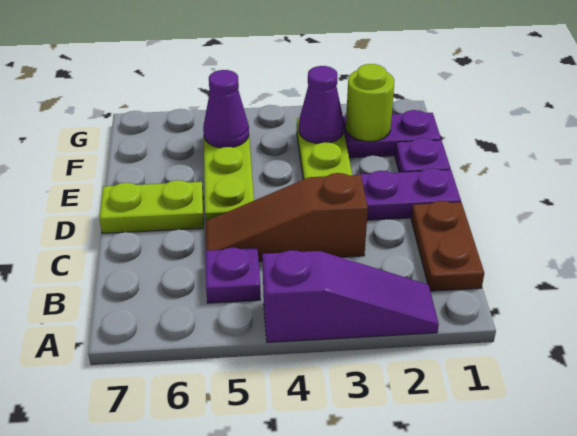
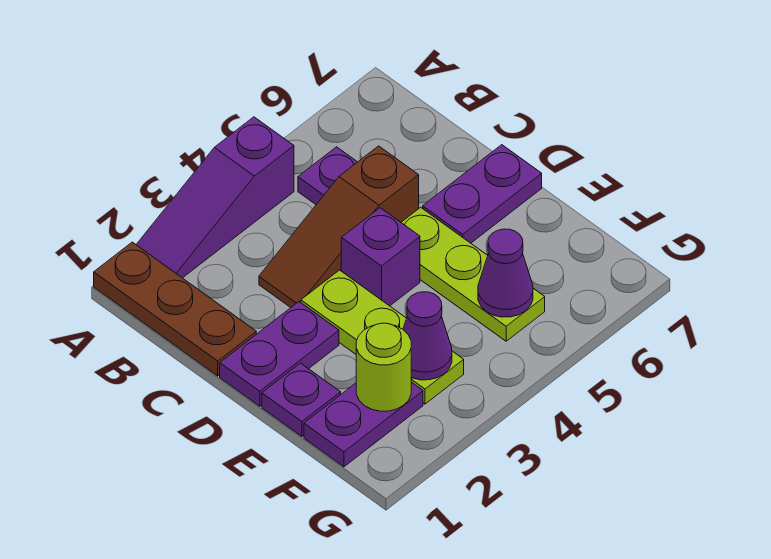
brown plate B1:C1 level 1 -> brown plate A1:C1 level 1
brown slope C3:C5 level 1 top 3 -> brown slope C3:C5 level 1 top 5
none -> purple brick D4 level 1
lime plate D6:D7 level 1 -> purple plate D6:D7 level 1

